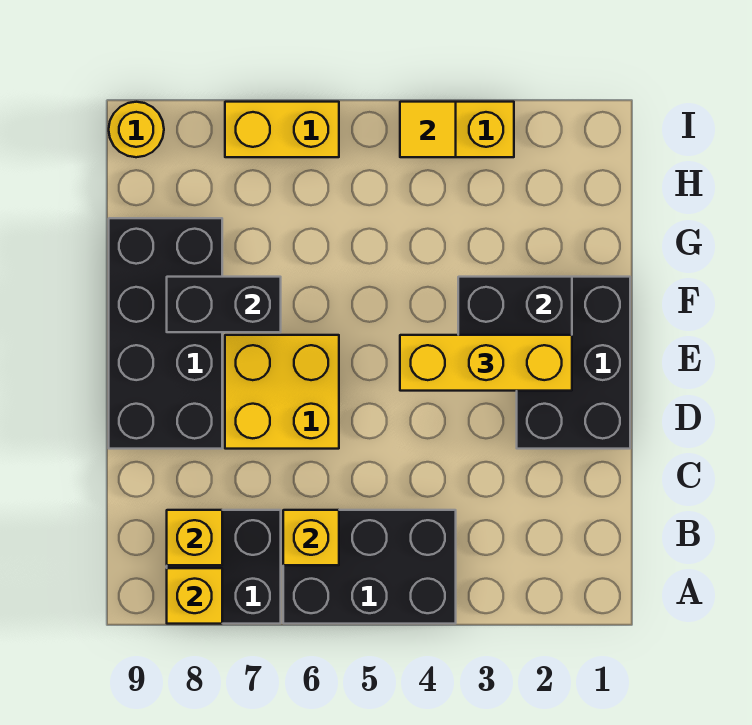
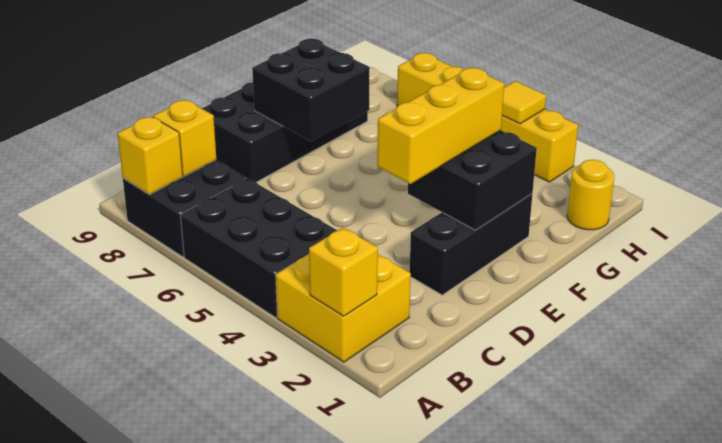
yellow brick B6 level 2 -> yellow brick A2 level 2
black brick D1:F2 level 1 -> black brick D2:F2 level 1
yellow brick D6:E7 level 1 -> yellow brick A2:B3 level 1
yellow brick E2:E4 level 3 -> yellow brick D3:F3 level 3
black brick F7:F8 level 2 -> black brick E7:F8 level 2
yellow round brick I9 level 1 -> yellow round brick H1 level 1

